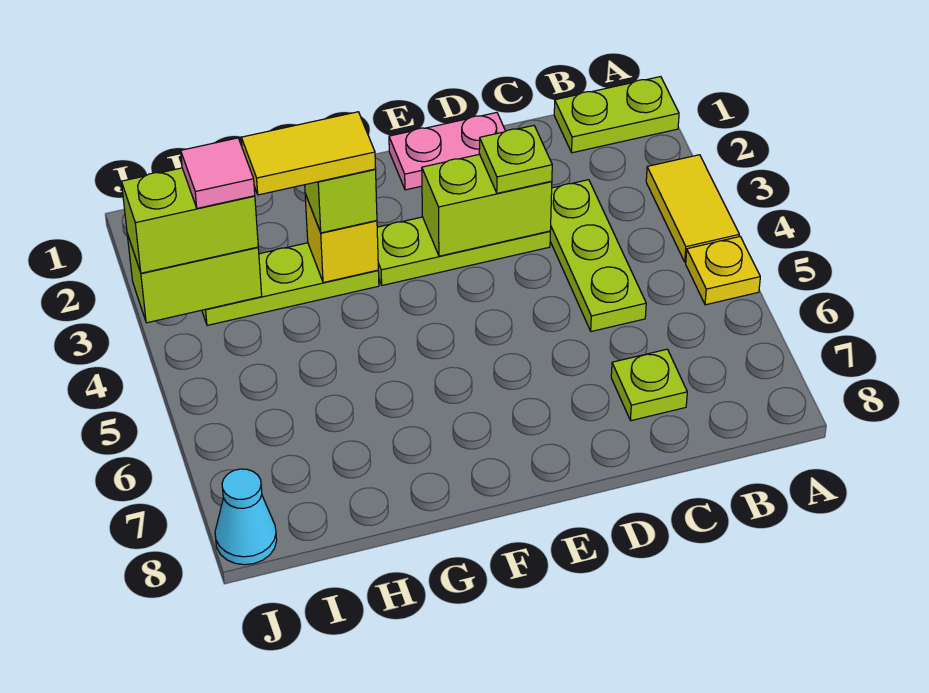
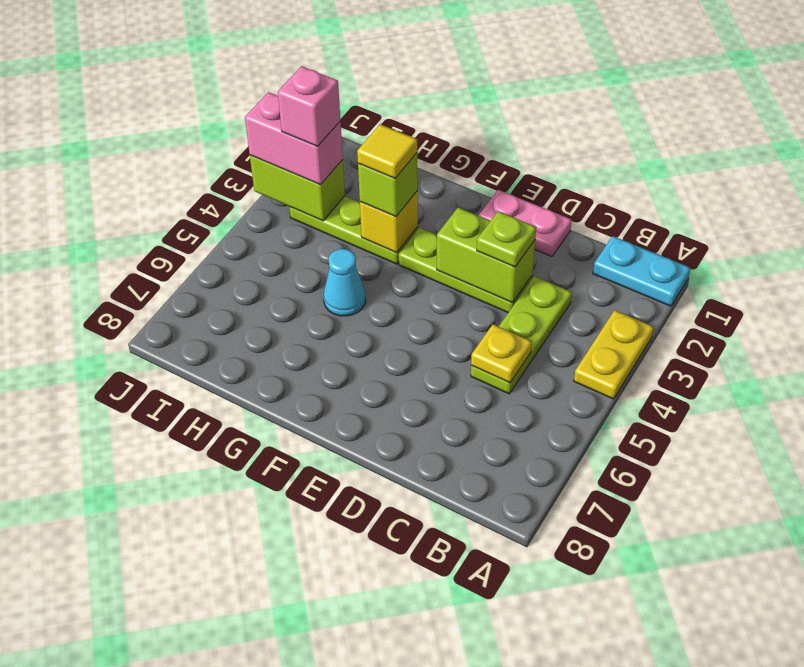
lime plate A1:B1 level 1 -> cyan plate A1:B1 level 1
yellow tile A3:A4 level 1 -> yellow plate A3:A4 level 1
yellow plate A5 level 1 -> yellow plate C5 level 2
lime plate C7 level 1 -> none
yellow tile G3:H3 level 4 -> yellow tile G3 level 4
lime brick I3:J3 level 3 -> pink brick I3:J3 level 3
pink tile I3 level 4 -> pink brick I3 level 4
cyan cone J8 level 1 -> cyan cone G5 level 1

